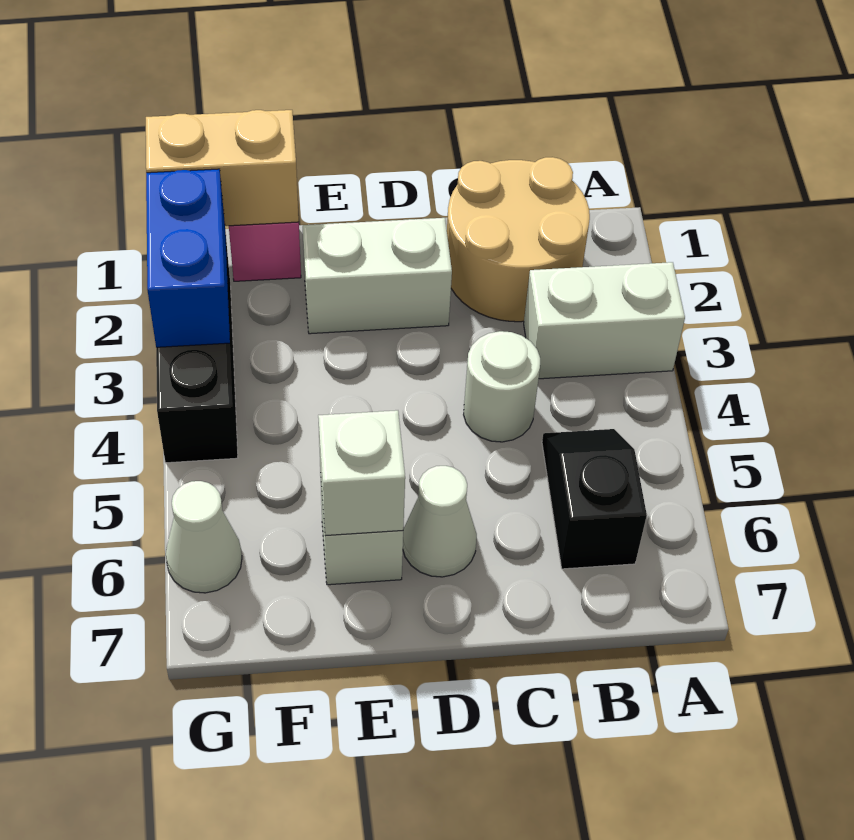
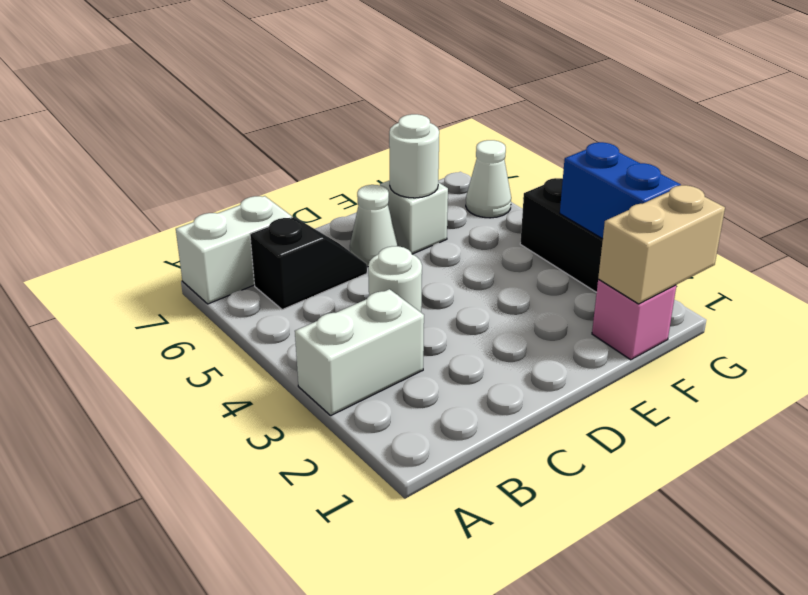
tan round brick B1:C2 level 1 -> none
black slope B5:B6 level 1 top 6 -> black slope B6:C6 level 1 top B
white brick D2:E2 level 1 -> white brick A7:B7 level 1
white brick E6 level 2 -> white round brick E6 level 2

